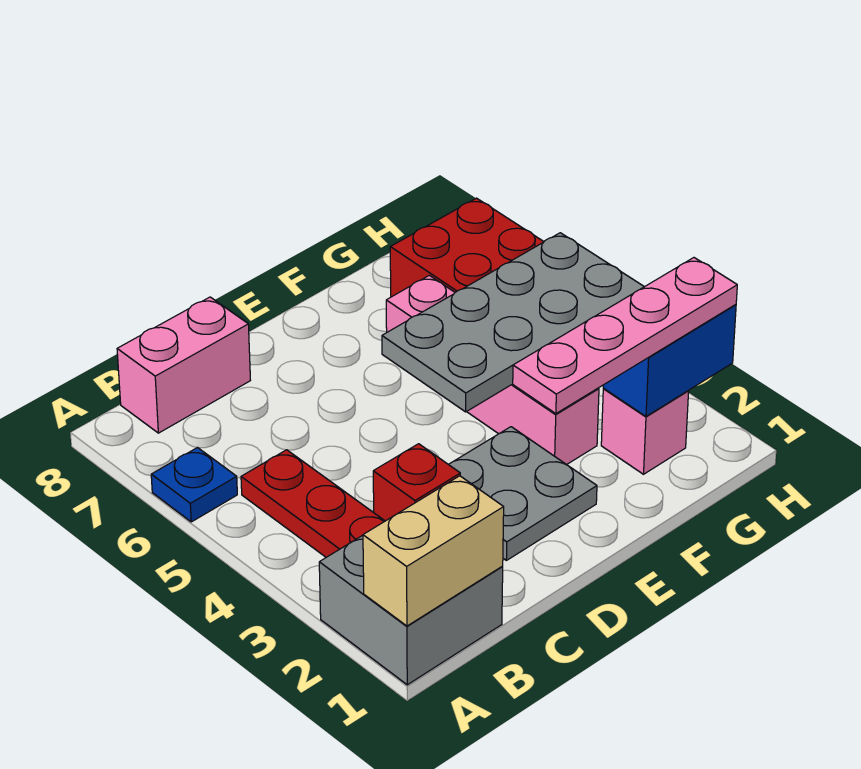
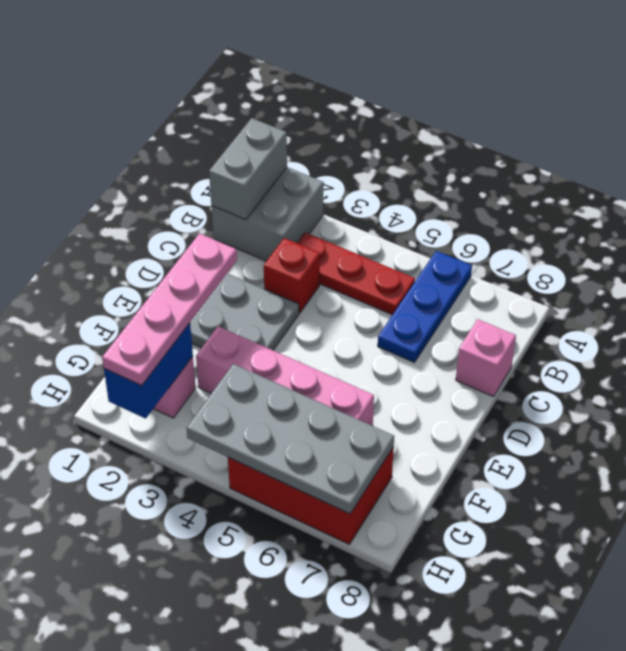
tan brick A1:B1 level 2 -> grey brick A1:B1 level 2
blue plate A6 level 1 -> blue plate A6:C6 level 1
pink brick B8:C8 level 1 -> pink brick C8 level 1
grey plate E4:H5 level 2 -> grey plate G4:H7 level 2

